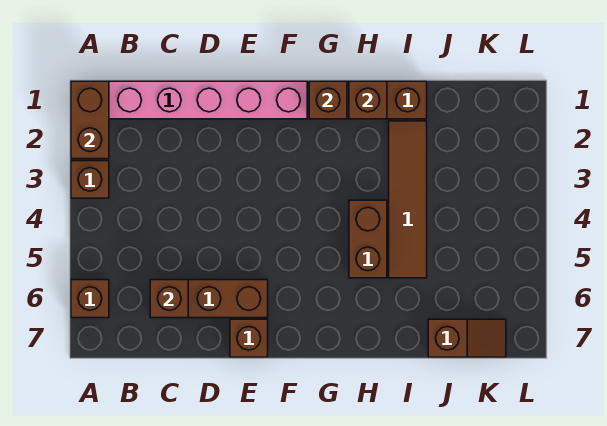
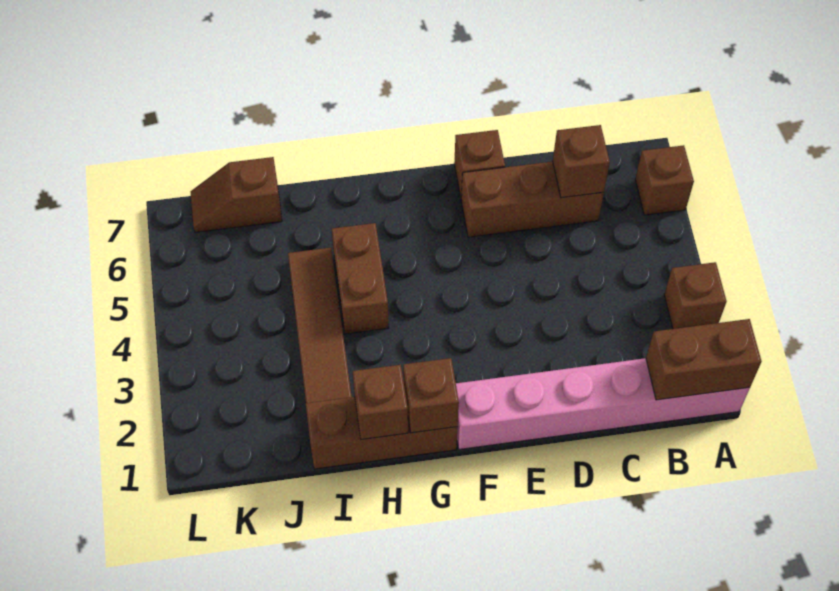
brown brick A1:A2 level 2 -> brown brick A1:B1 level 2

